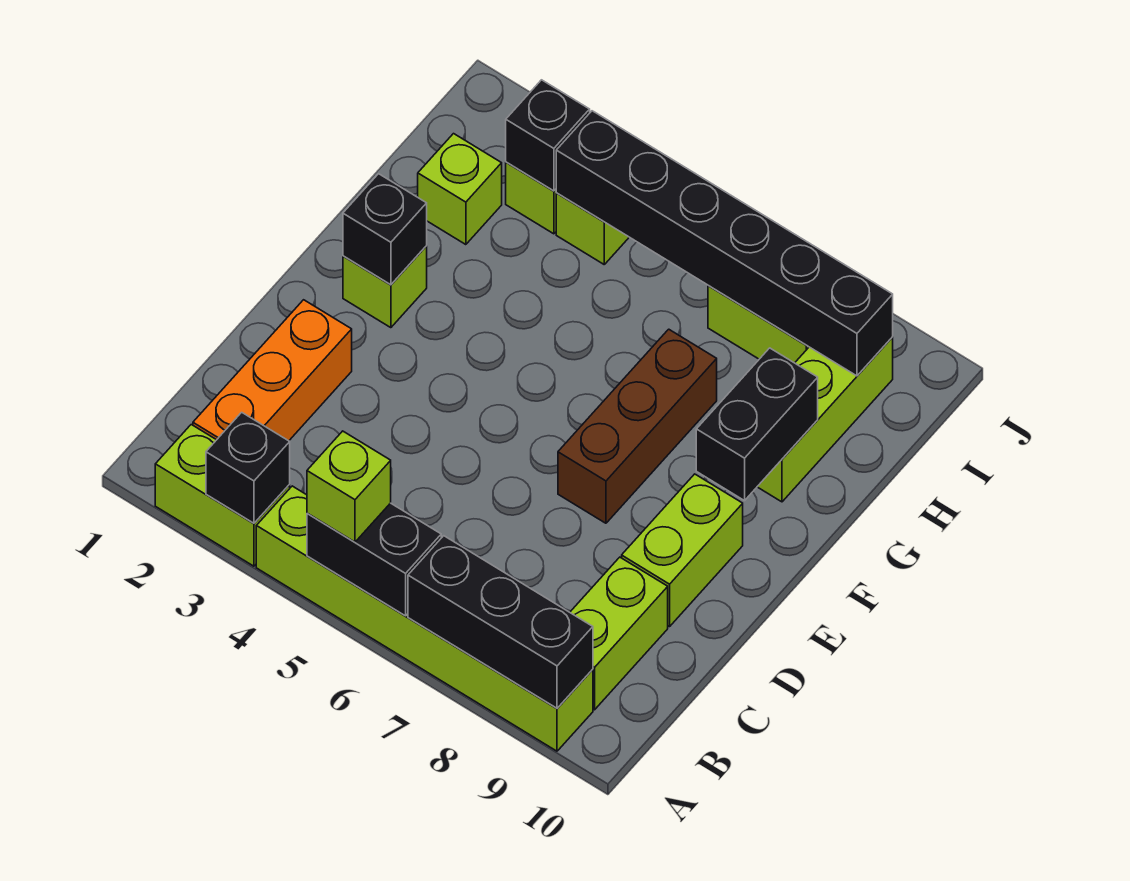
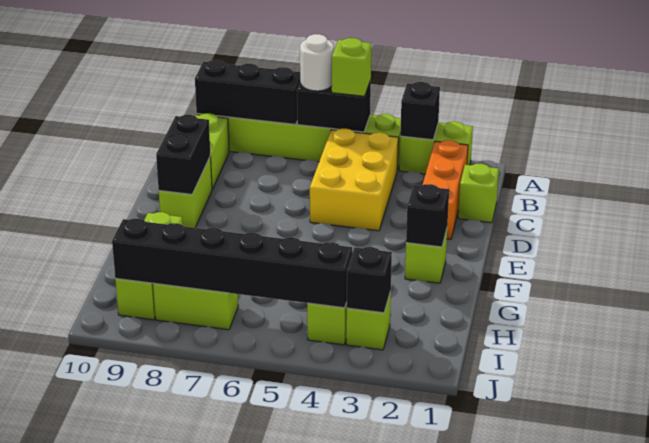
none -> white round brick A6 level 3
none -> yellow brick B4:D5 level 1
brown brick E7:G7 level 1 -> none
black brick F9:G9 level 2 -> black brick D9:E9 level 2
lime brick H2 level 1 -> lime brick C1 level 1

